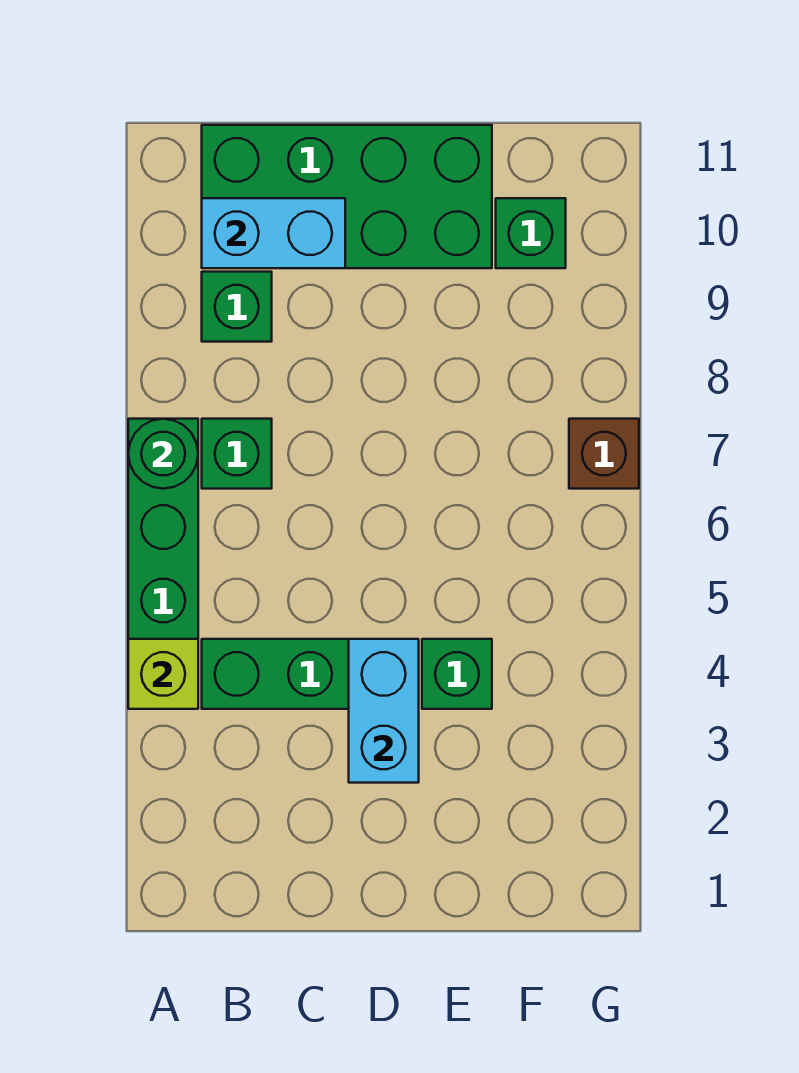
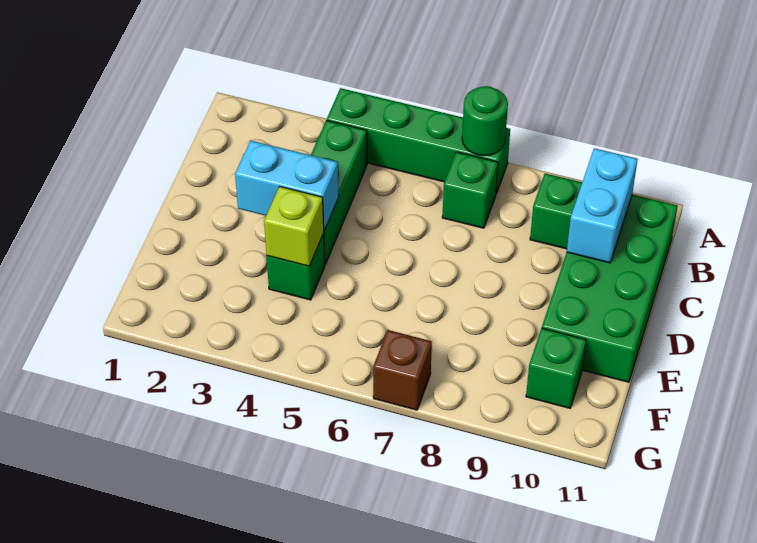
lime brick A4 level 2 -> lime brick E4 level 2

